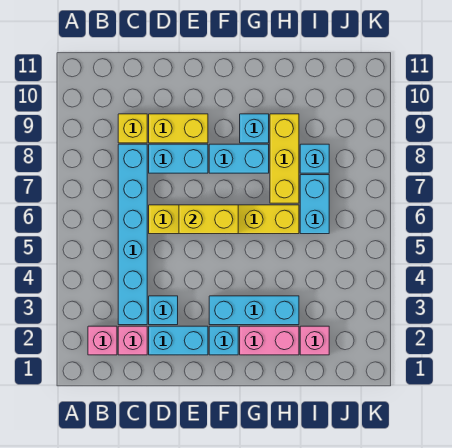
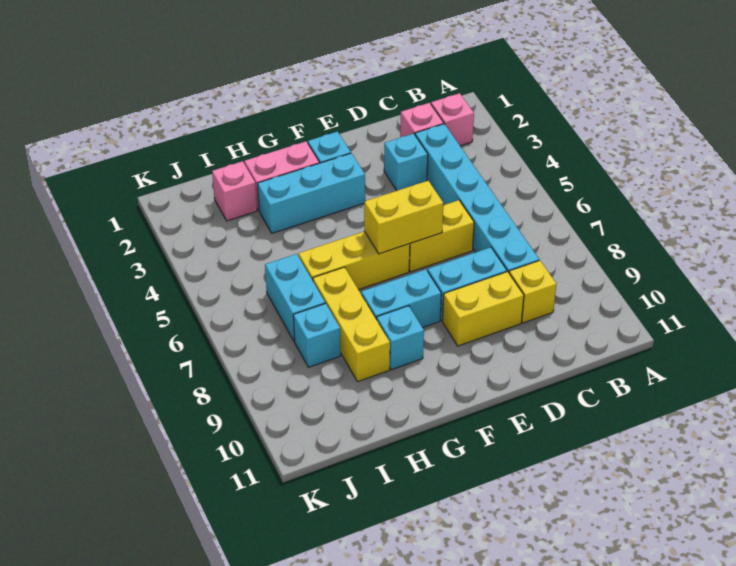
cyan brick D2:E2 level 1 -> none

